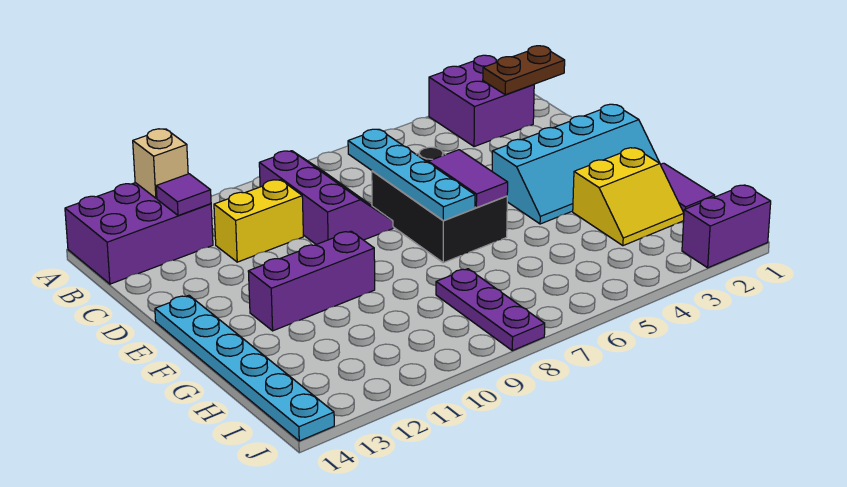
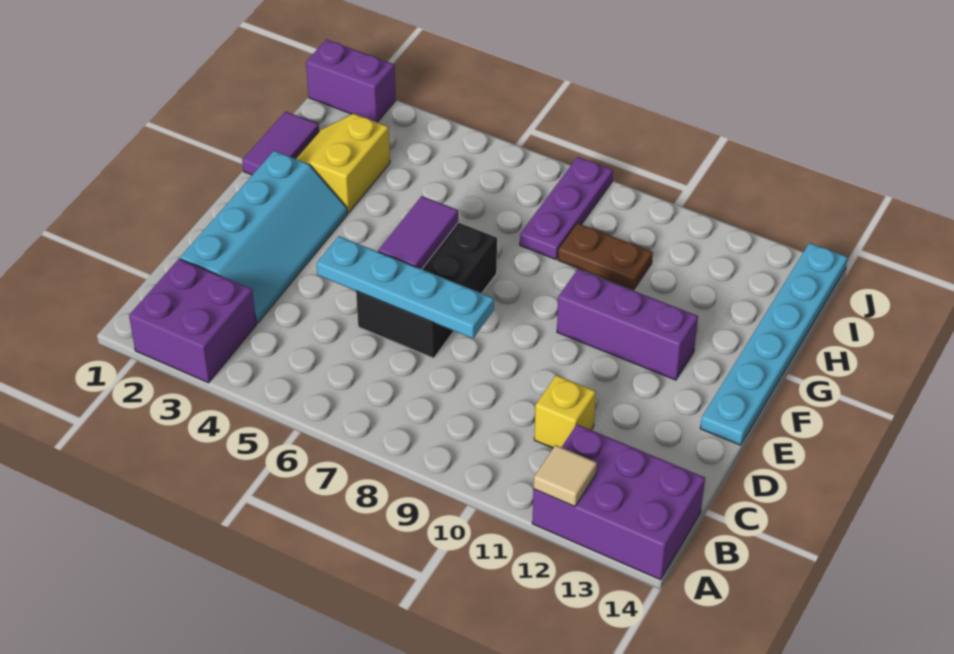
tan brick A12 level 2 -> tan tile A12 level 2
brown plate B1:B2 level 2 -> brown plate H9:H10 level 1
purple slope B8:D9 level 1 top 9 -> none
purple tile B12 level 2 -> none
cyan plate C7:F7 level 2 -> cyan plate D5:D8 level 2
yellow brick C10:C11 level 1 -> yellow brick C11 level 1
cyan slope E1:F4 level 1 top E -> cyan slope C2:F3 level 1 top 2
yellow slope G2:H3 level 1 top G -> yellow slope G2:H3 level 1 top 3

